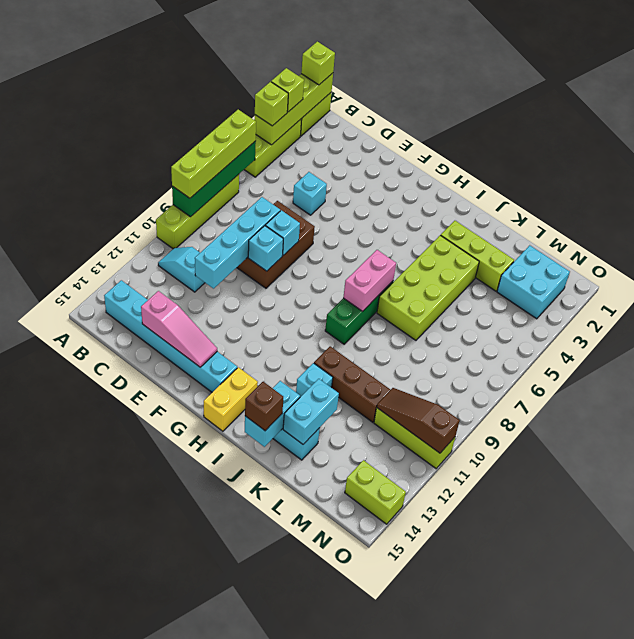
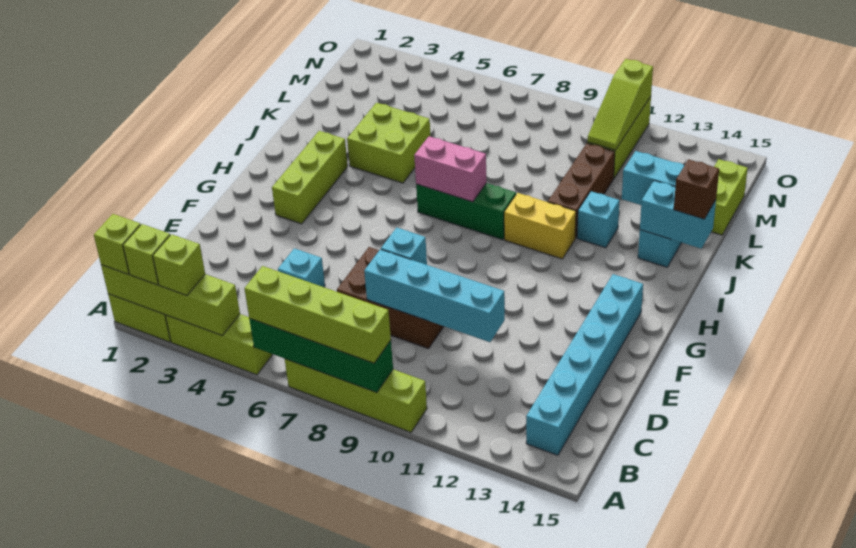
lime brick A4 level 3 -> lime brick A2 level 3
cyan slope B11:C11 level 1 top C -> none
pink slope D14:F14 level 2 top D -> none
cyan brick E9 level 2 -> none
yellow brick H14:H15 level 1 -> yellow brick I10:I11 level 1
lime brick J3:L3 level 1 -> lime brick G3:I3 level 1
lime brick J4:K7 level 1 -> lime brick J4:K5 level 1
cyan brick M2:N3 level 1 -> none
brown slope M11:O11 level 2 top O -> lime slope M11:O11 level 2 top O
lime brick N14:O14 level 1 -> lime brick L15:M15 level 1

